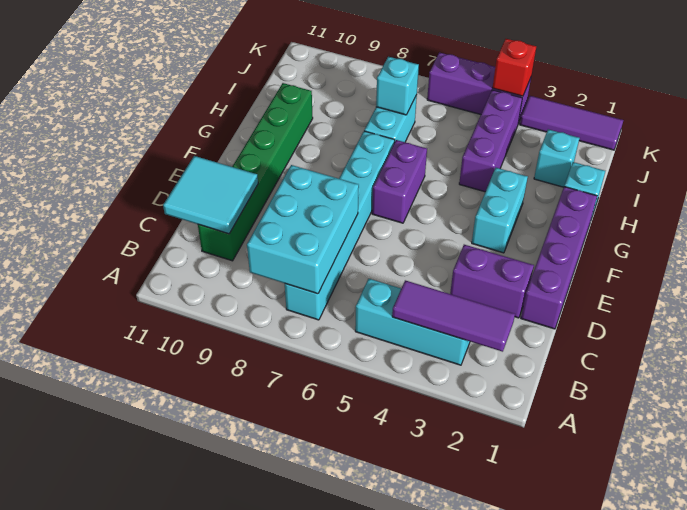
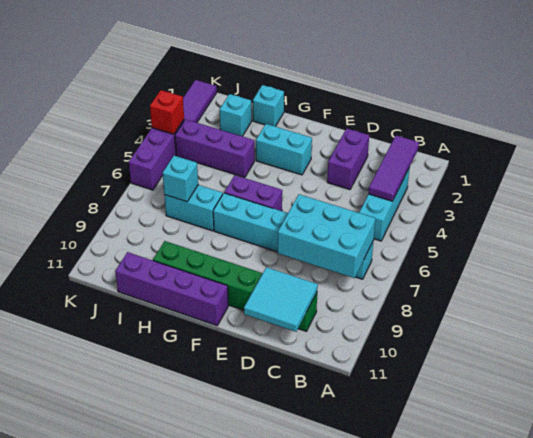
purple brick D1:G1 level 1 -> purple brick F11:I11 level 1

